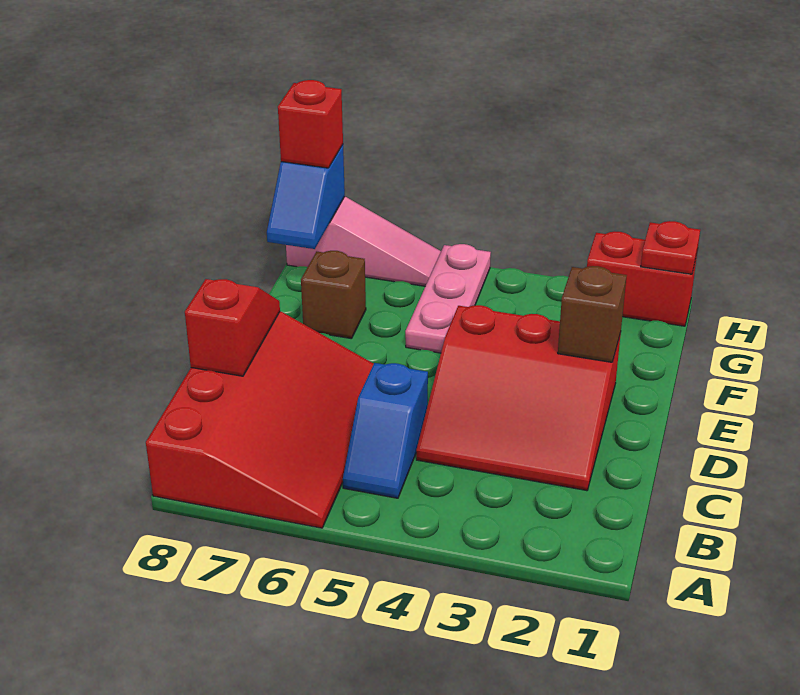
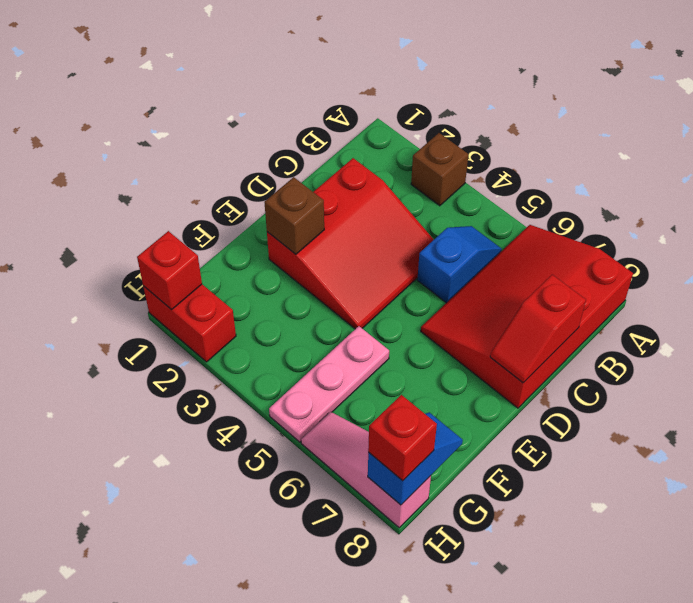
red slope C2:E4 level 1 top E -> red slope C2:E4 level 1 top 2
brown brick F7 level 1 -> brown brick A3 level 1
red plate H1 level 2 -> red brick H1 level 2

